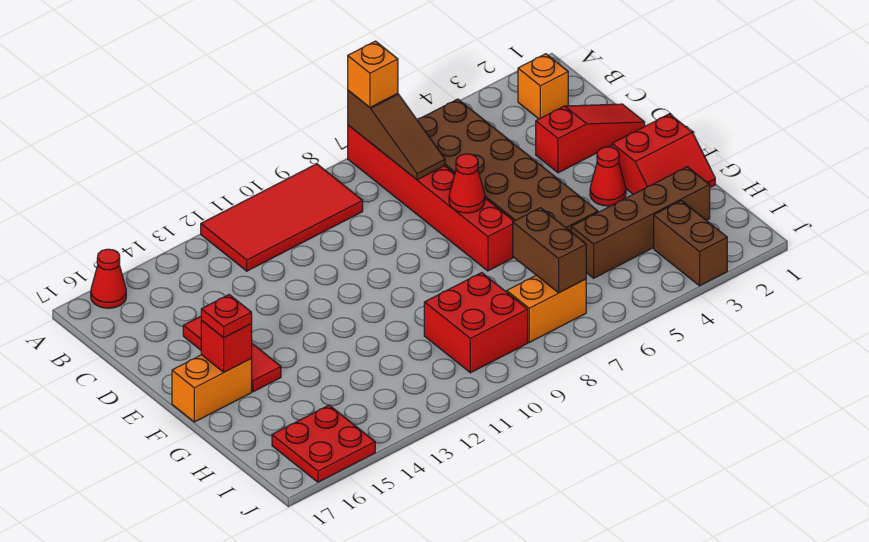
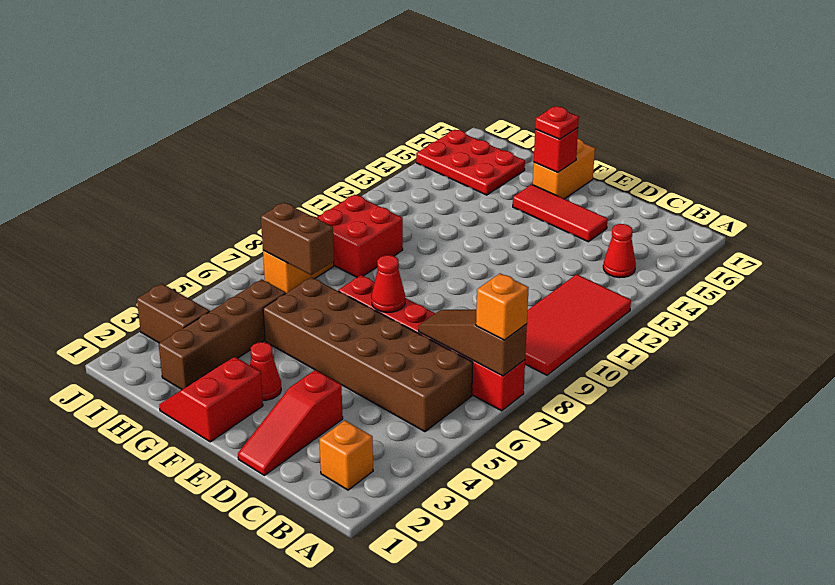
red cone A16 level 1 -> red cone B14 level 1
red plate I15:J16 level 1 -> red plate H15:J16 level 1

